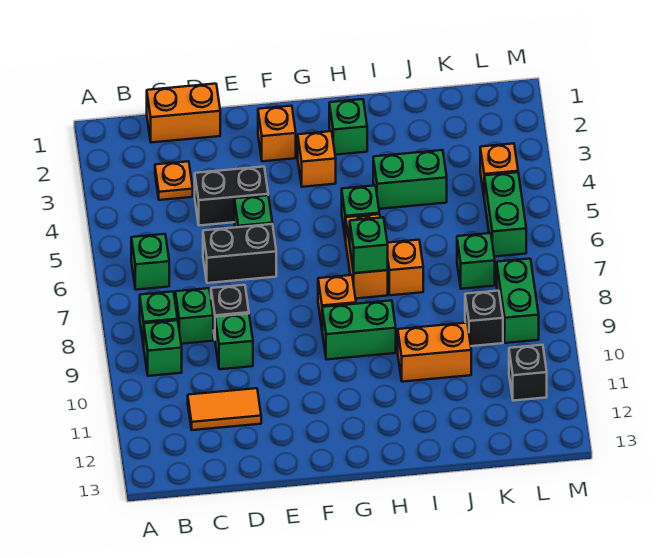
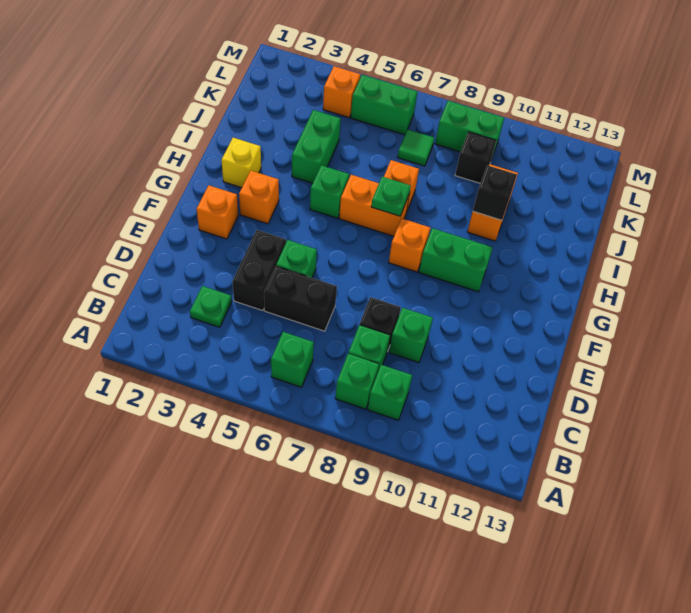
orange brick C1:D1 level 1 -> none
orange plate C3 level 1 -> green plate C3 level 1
orange tile C11:D11 level 1 -> none
black brick D6:E6 level 1 -> black brick D5:D6 level 1
green brick G9:H9 level 1 -> green brick G9:G10 level 1
green brick H2 level 1 -> yellow brick H2 level 1
green brick H7 level 2 -> green plate H7 level 2
green brick K7 level 1 -> green tile K7 level 1
black brick L11 level 1 -> black brick I10 level 2

